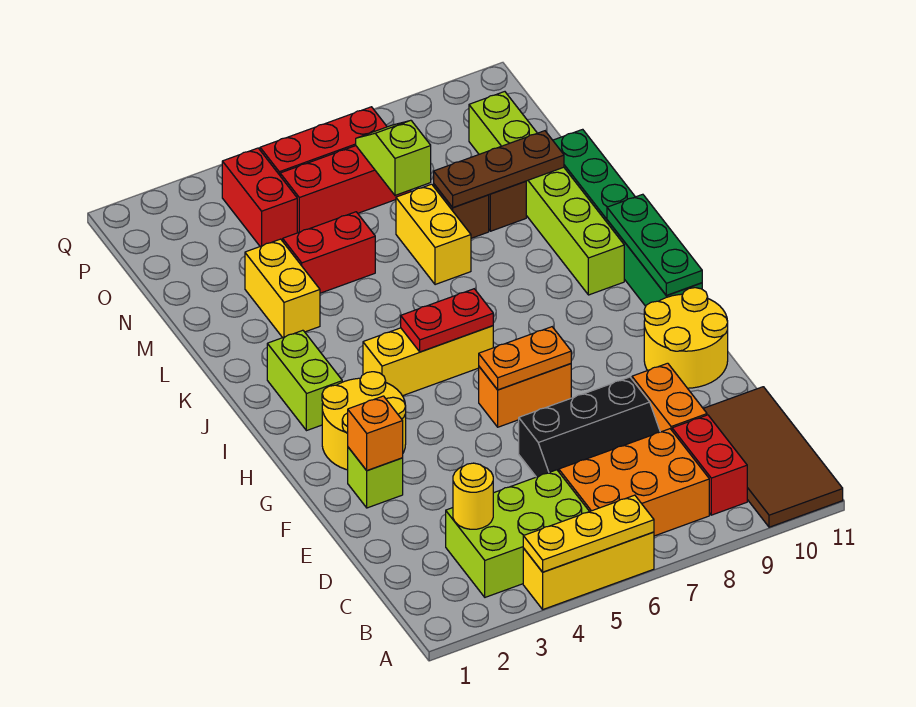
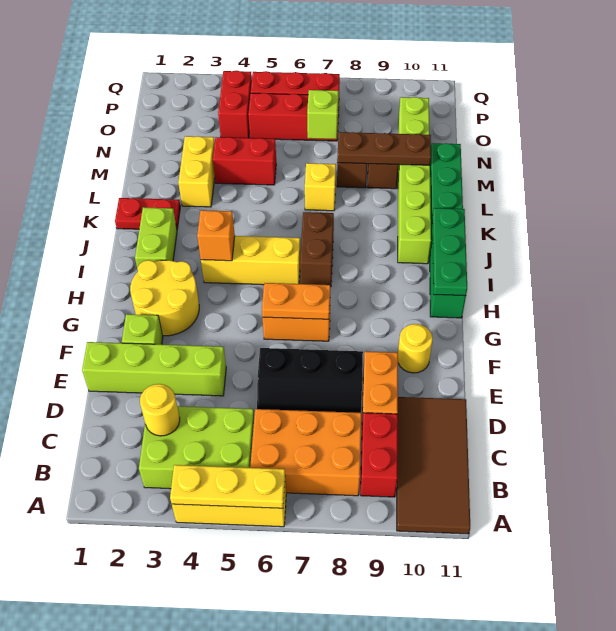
none -> lime brick E1:E4 level 1
orange brick F2 level 2 -> orange brick I4 level 2
yellow round brick F10:G11 level 1 -> yellow round brick F10 level 1
red plate I5:I6 level 2 -> red plate K1:K2 level 1
none -> brown brick I7:J7 level 1
yellow brick L7:M7 level 1 -> yellow brick L7 level 1

